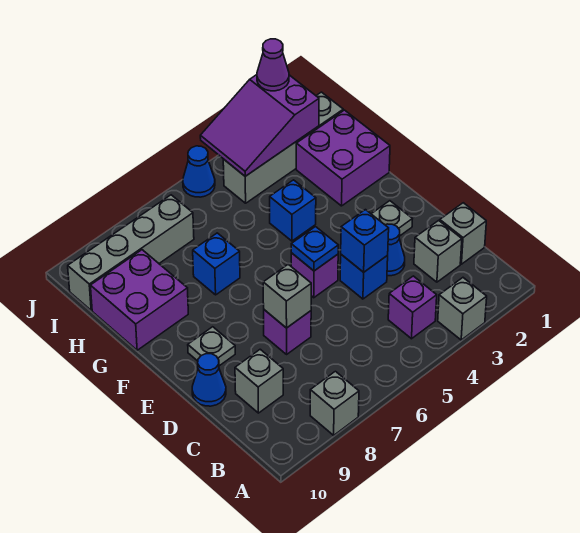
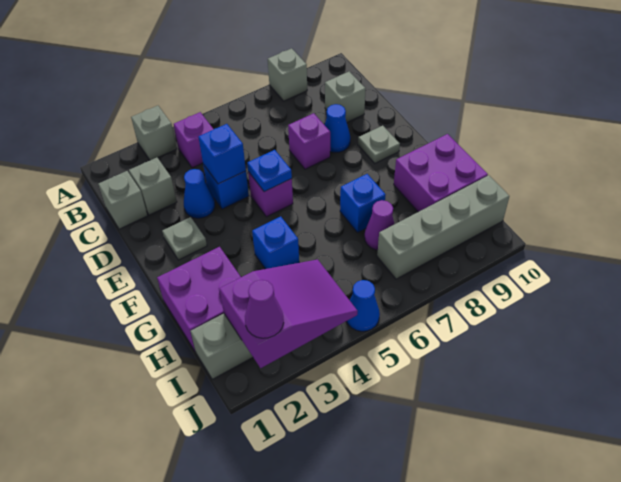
grey brick D7 level 2 -> none
blue cone D10 level 1 -> blue cone D8 level 1
none -> purple cone H7 level 1

